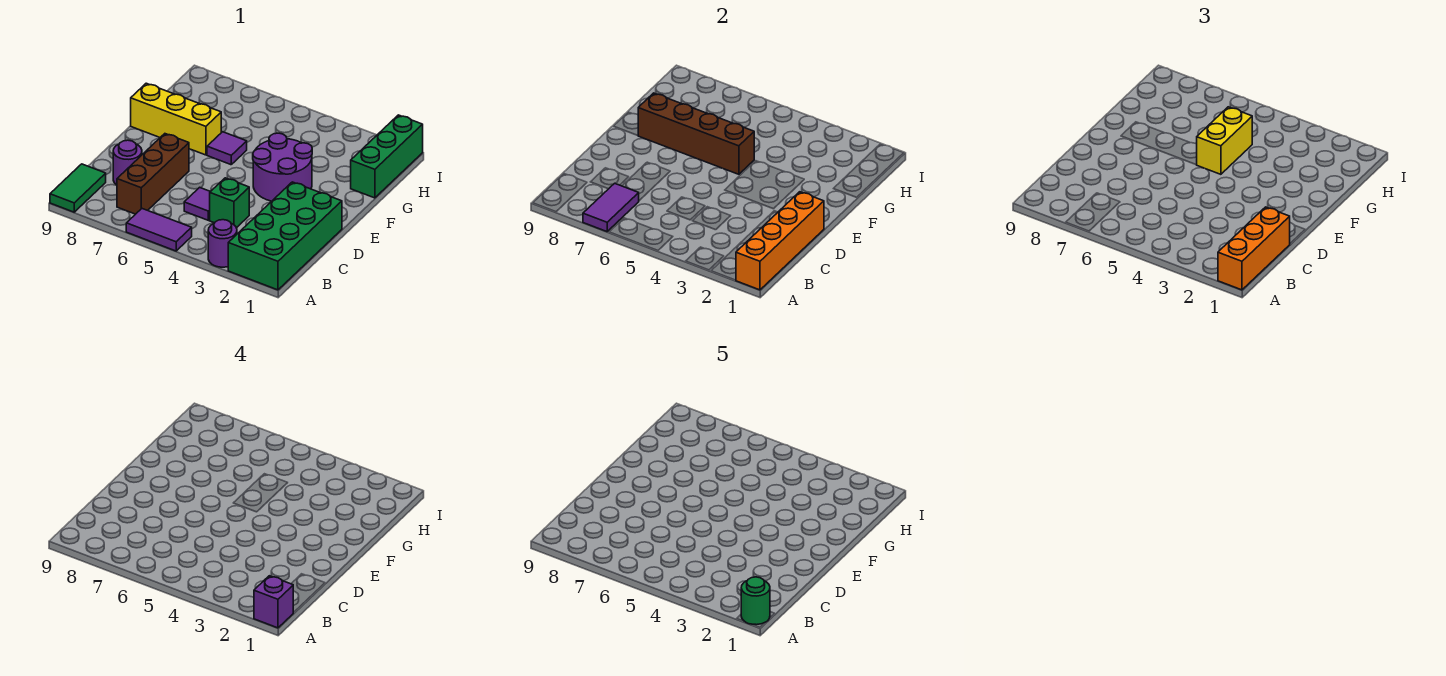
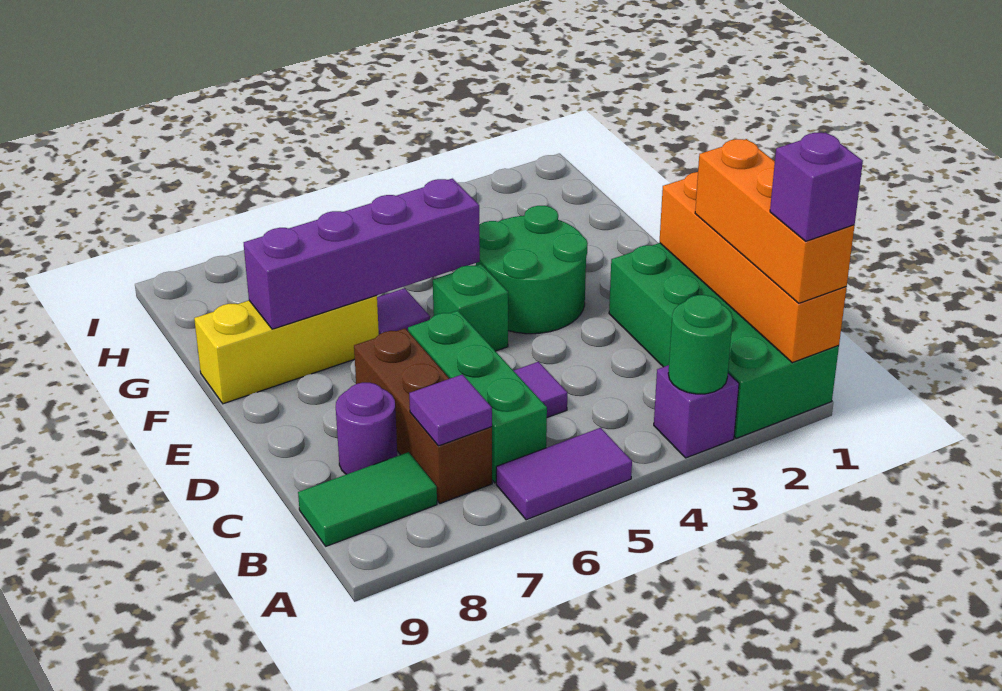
green round brick A1 level 5 -> green round brick A3 level 2
purple round brick A3 level 1 -> purple brick A3 level 1
purple tile A7:B7 level 2 -> purple tile B7 level 2
green tile A9:B9 level 1 -> green tile B8:B9 level 1
green brick C4 level 1 -> green brick E5 level 1
purple round brick E3:F4 level 1 -> green round brick E3:F4 level 1
brown brick F5:F8 level 2 -> purple brick F5:F8 level 2
yellow brick F5:G5 level 3 -> none
green brick G1:I1 level 1 -> green brick B6:D6 level 1

